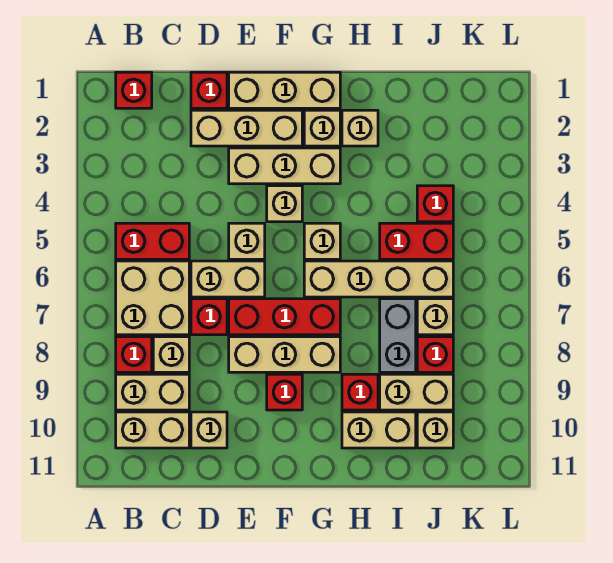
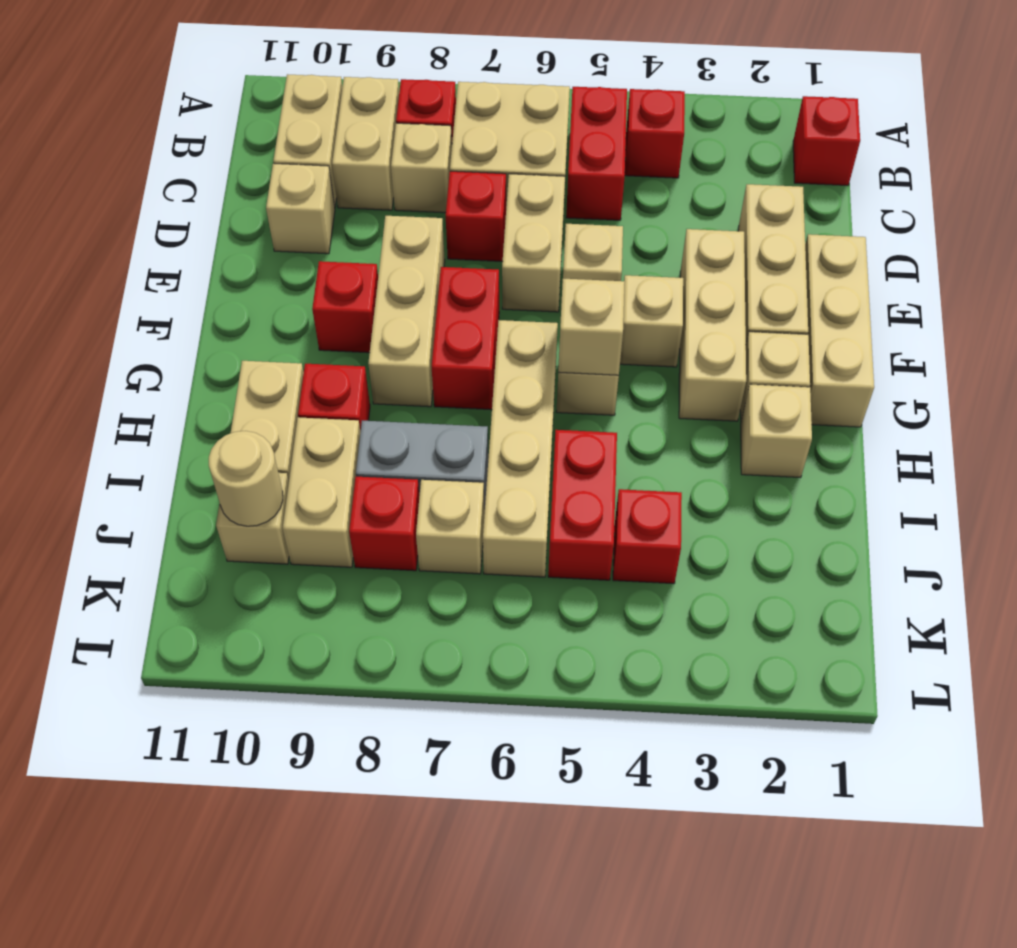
red brick D1 level 1 -> red brick B4 level 1
red brick E7:G7 level 1 -> red brick F7:G7 level 1
none -> tan brick G5 level 2
none -> tan round brick J10 level 2

